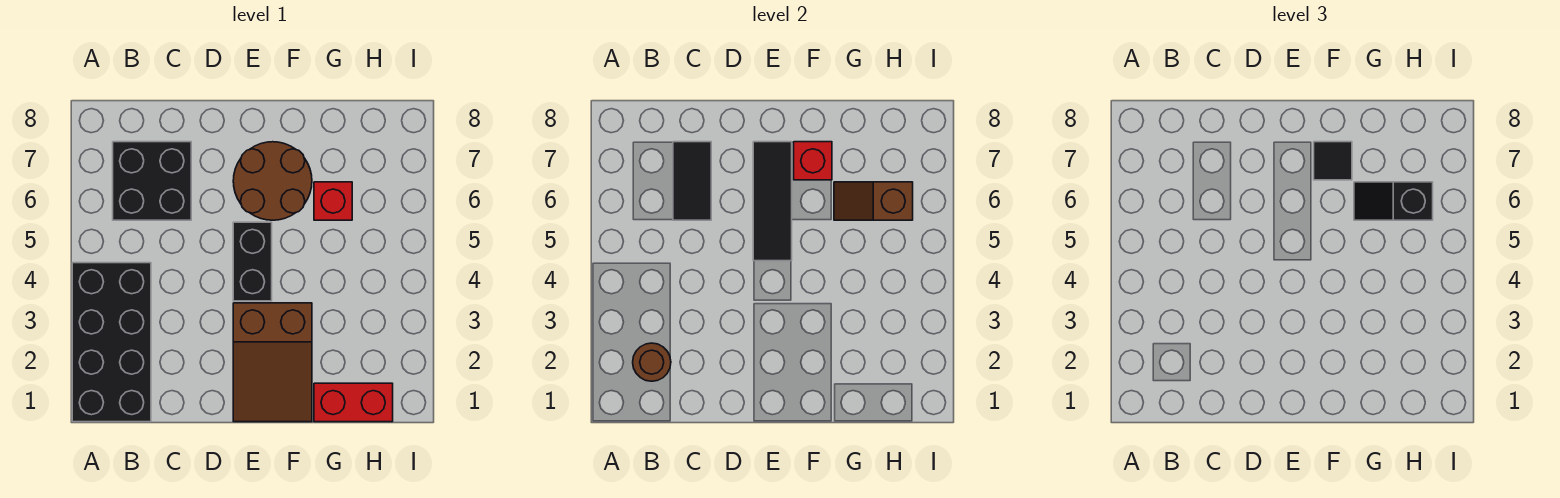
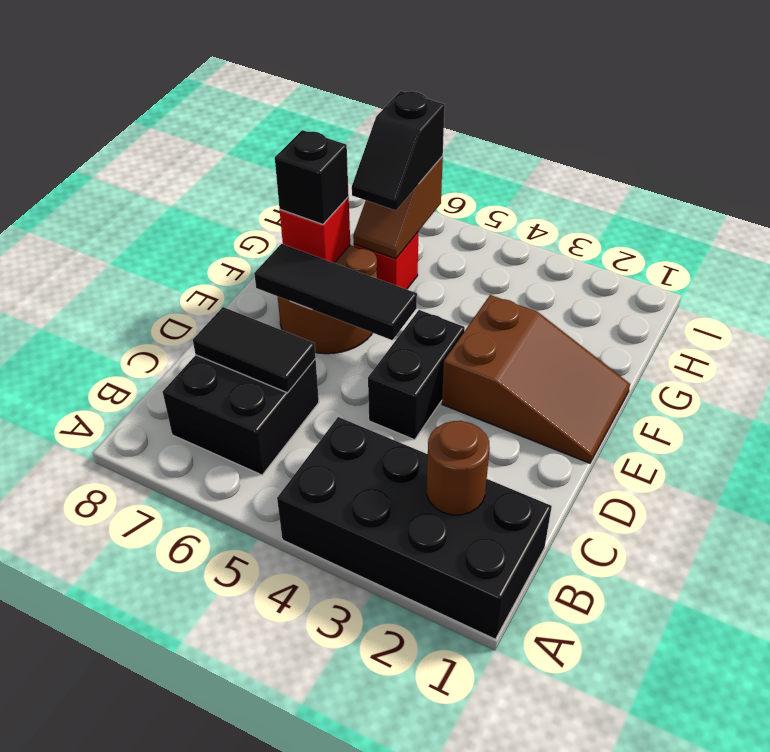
black brick E4:E5 level 1 -> black brick D4:E4 level 1
black tile F7 level 3 -> black brick F7 level 3
red brick G1:H1 level 1 -> none

